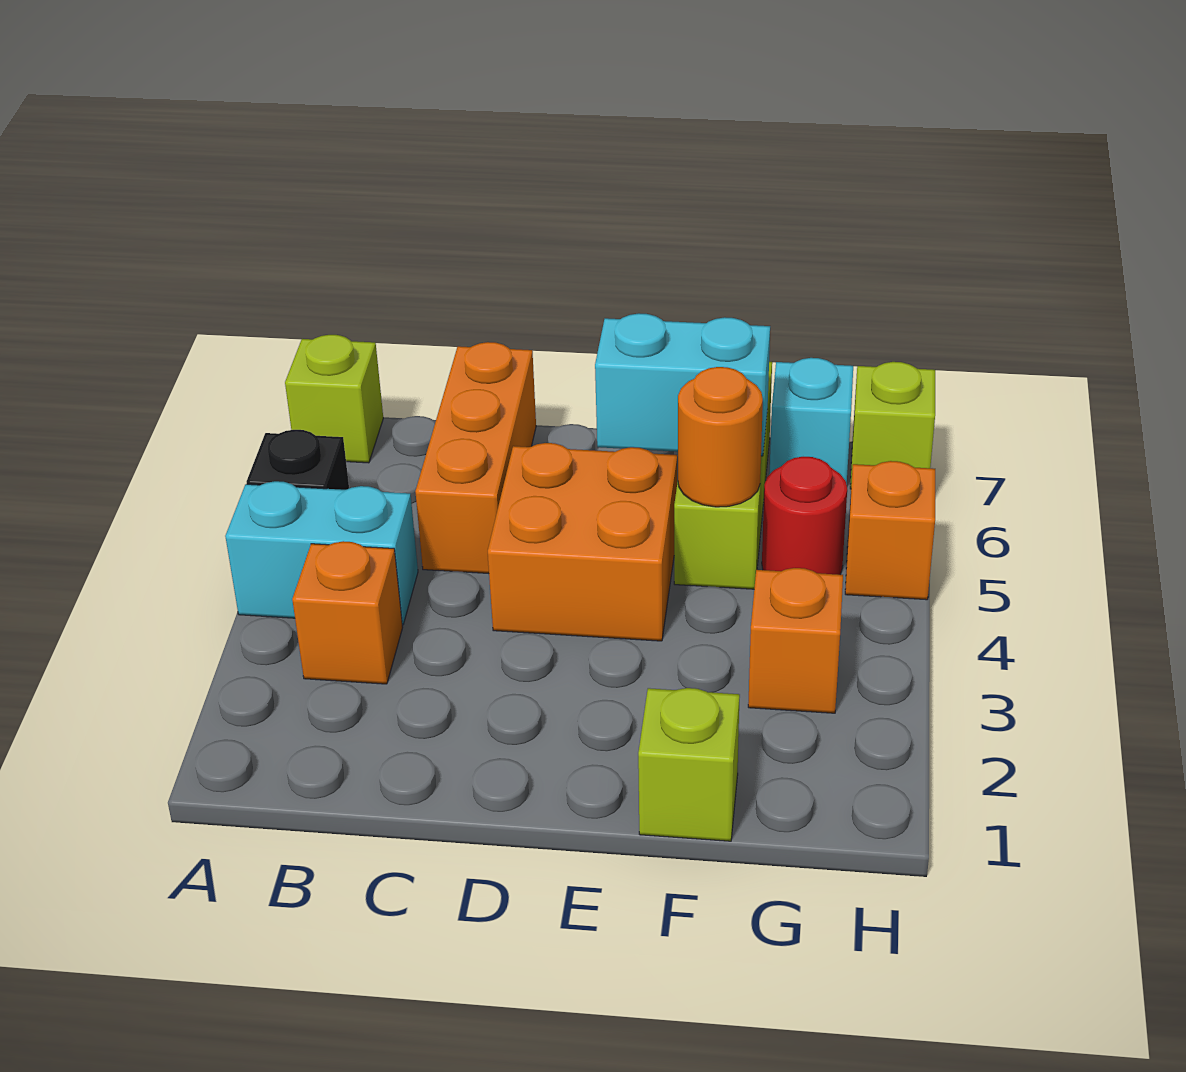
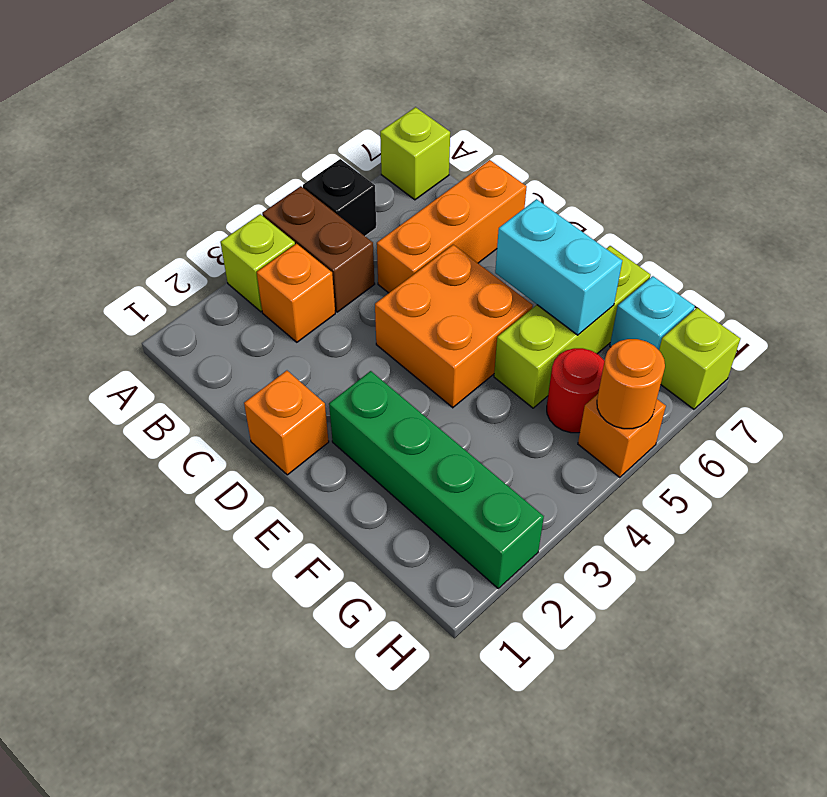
cyan brick A4:B4 level 1 -> brown brick A4:B4 level 1
none -> green brick E2:H2 level 1
lime brick F1 level 1 -> lime brick A3 level 1
orange round brick F5 level 2 -> orange round brick H5 level 2
orange brick G3 level 1 -> orange brick D1 level 1

